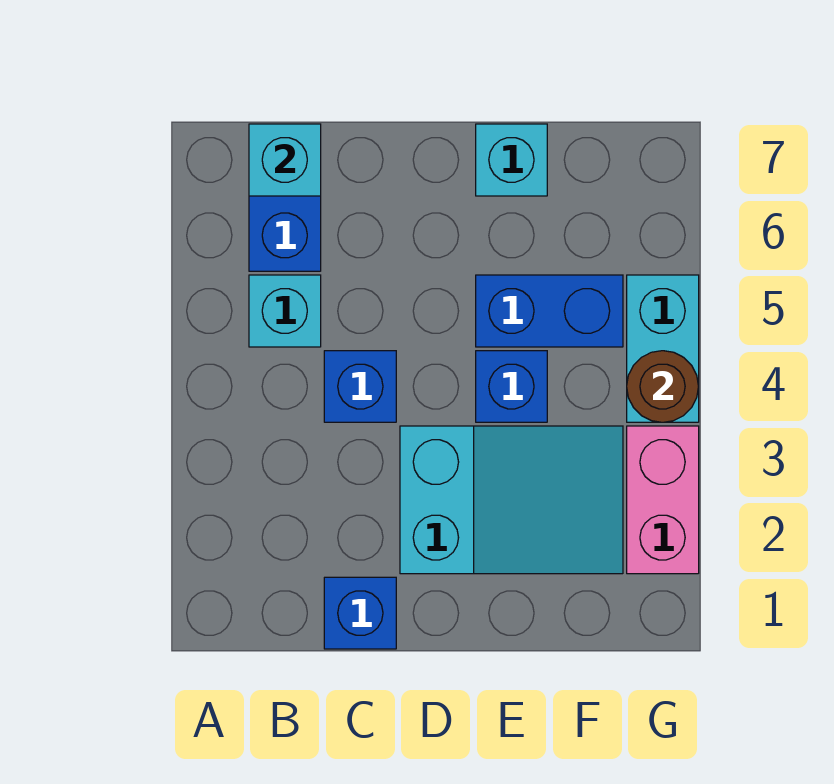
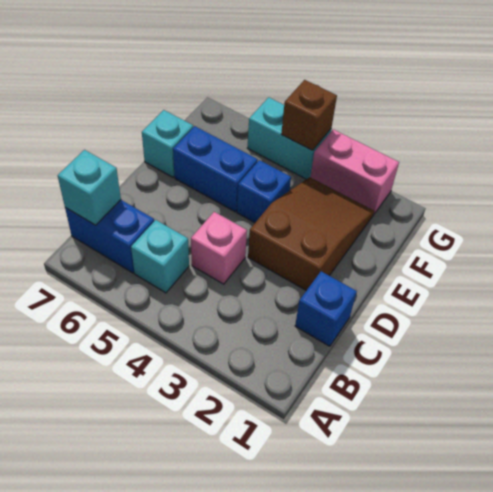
blue brick C4 level 1 -> pink brick C4 level 1
cyan slope D2:F3 level 1 top D -> brown slope D2:F3 level 1 top D
blue brick E5:F5 level 1 -> blue brick E5:E6 level 1
brown round brick G4 level 2 -> brown brick G4 level 2

